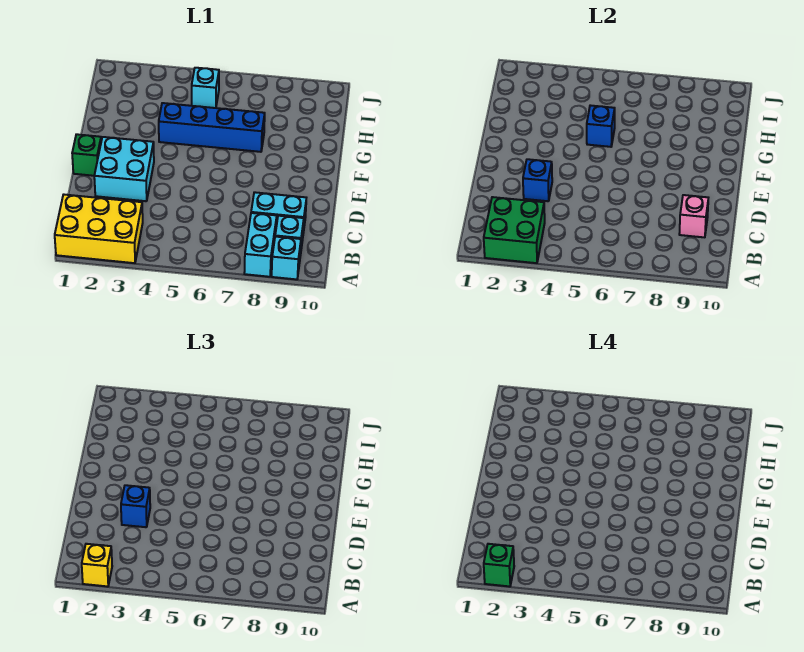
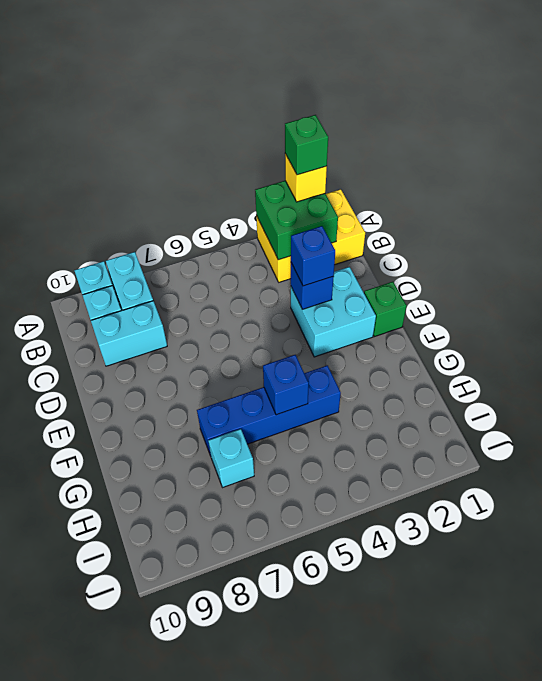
pink brick C9 level 2 -> none
cyan brick I5 level 1 -> cyan brick H7 level 1

